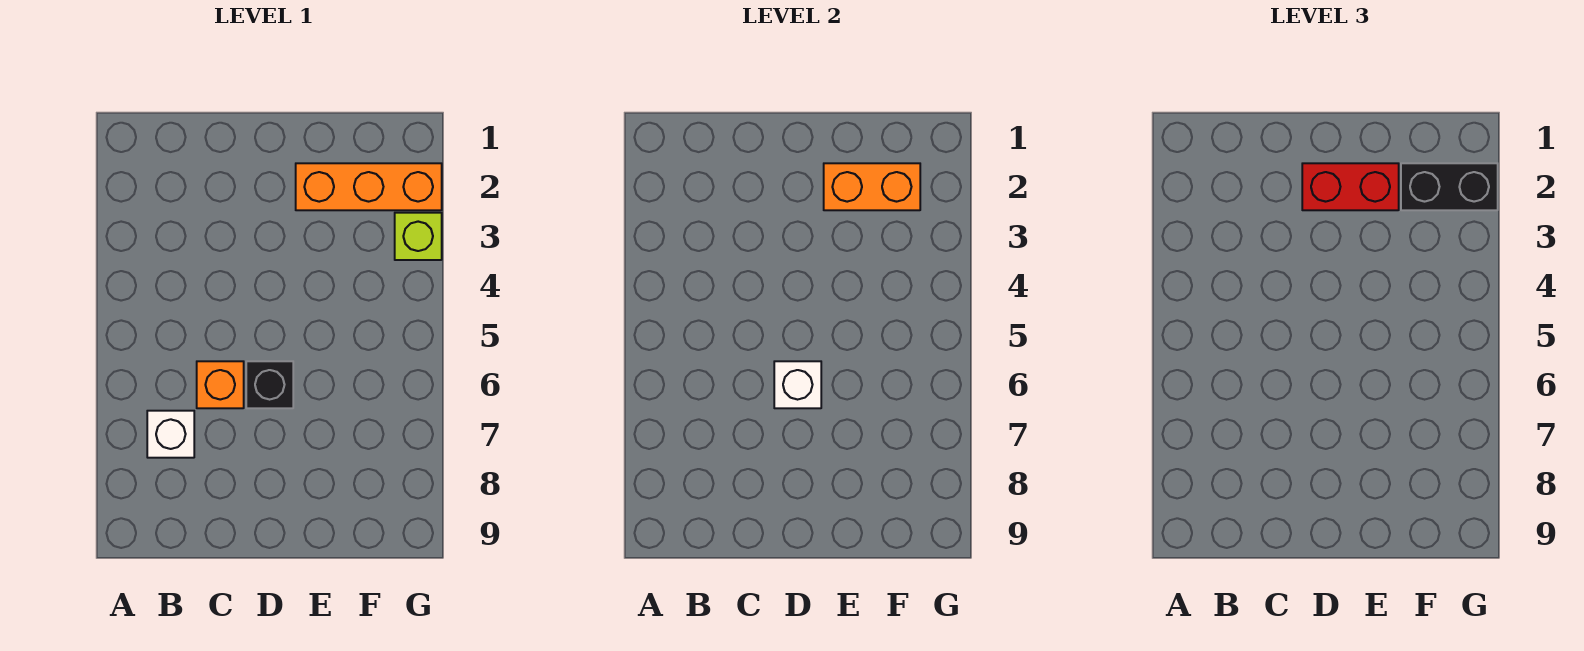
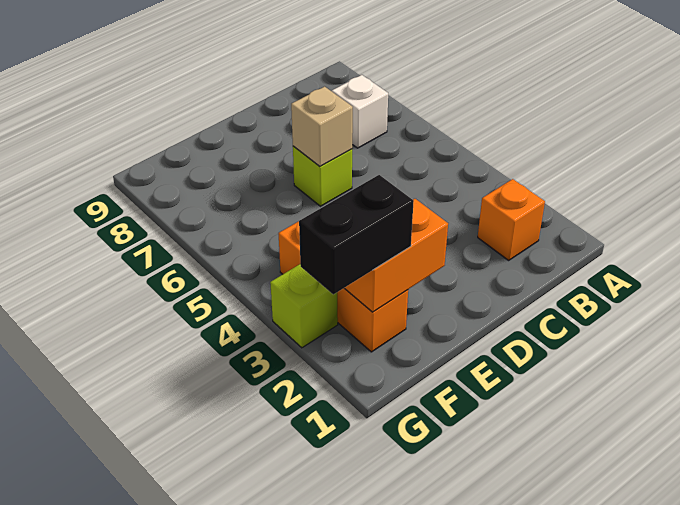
orange brick C6 level 1 -> orange brick B2 level 1
red brick D2:E2 level 3 -> none
black brick D6 level 1 -> lime brick D6 level 1
white brick D6 level 2 -> tan brick D6 level 2
orange brick E2:G2 level 1 -> orange brick F2:F4 level 1

